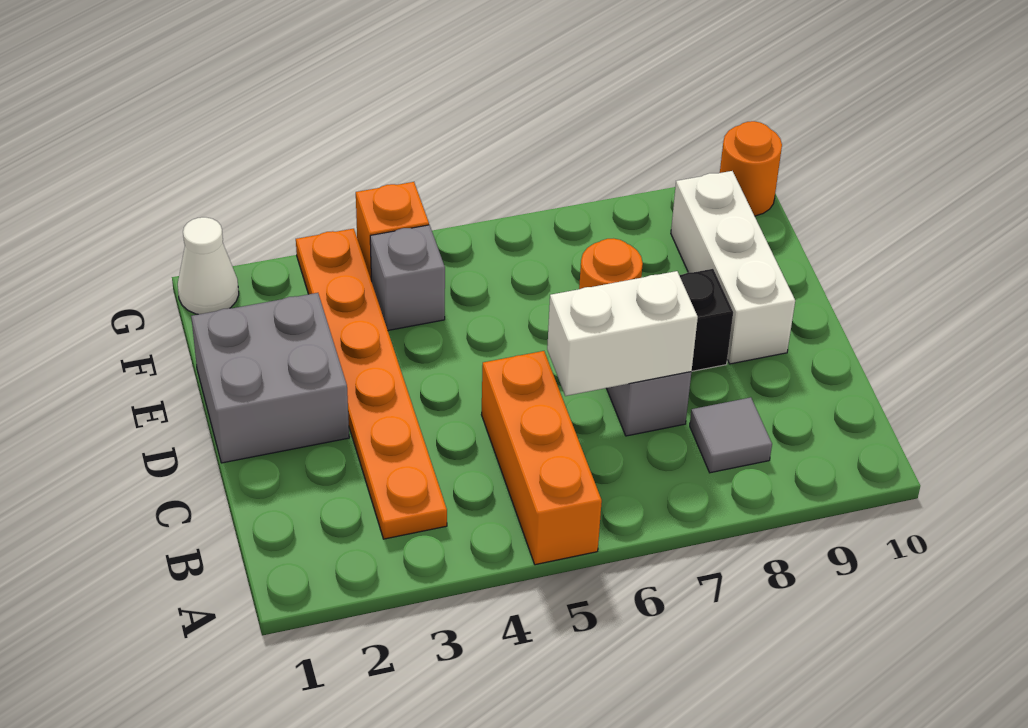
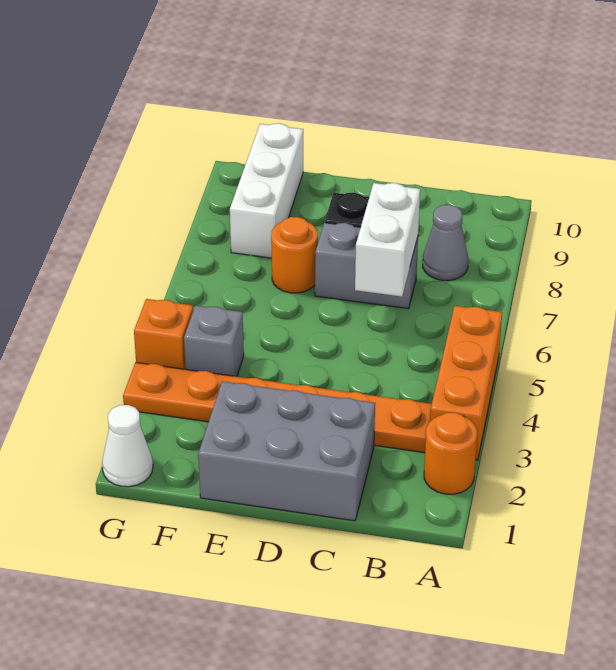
orange brick A5:C5 level 1 -> orange brick A3:A5 level 1
grey tile B8 level 1 -> grey cone B8 level 1
grey brick D1:E2 level 1 -> grey brick C1:E2 level 1
white brick D9:F9 level 1 -> white brick F8:F10 level 1
orange round brick G10 level 1 -> orange round brick A2 level 1

